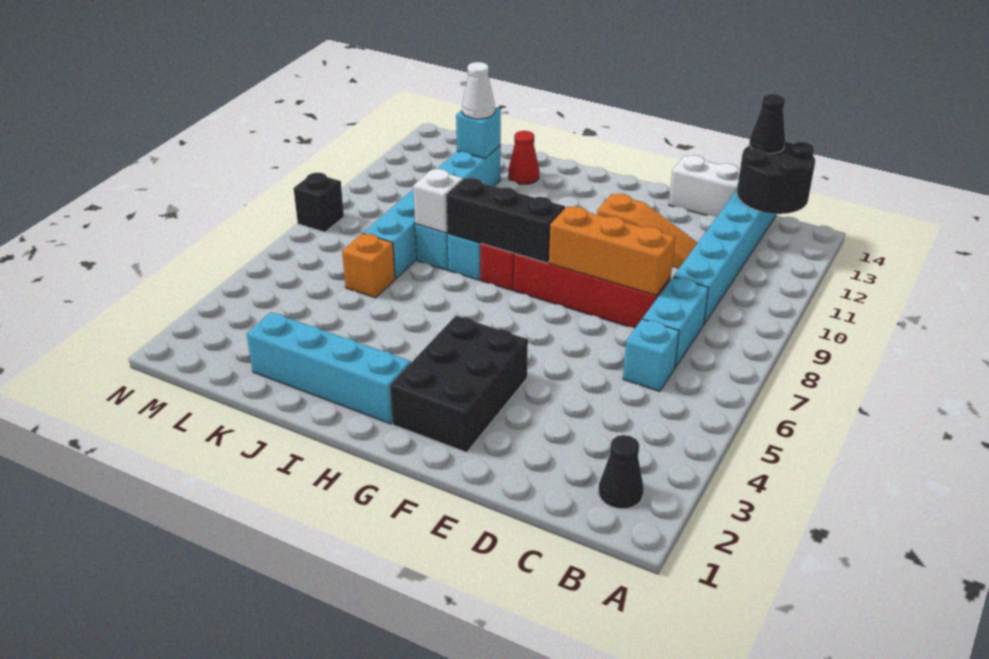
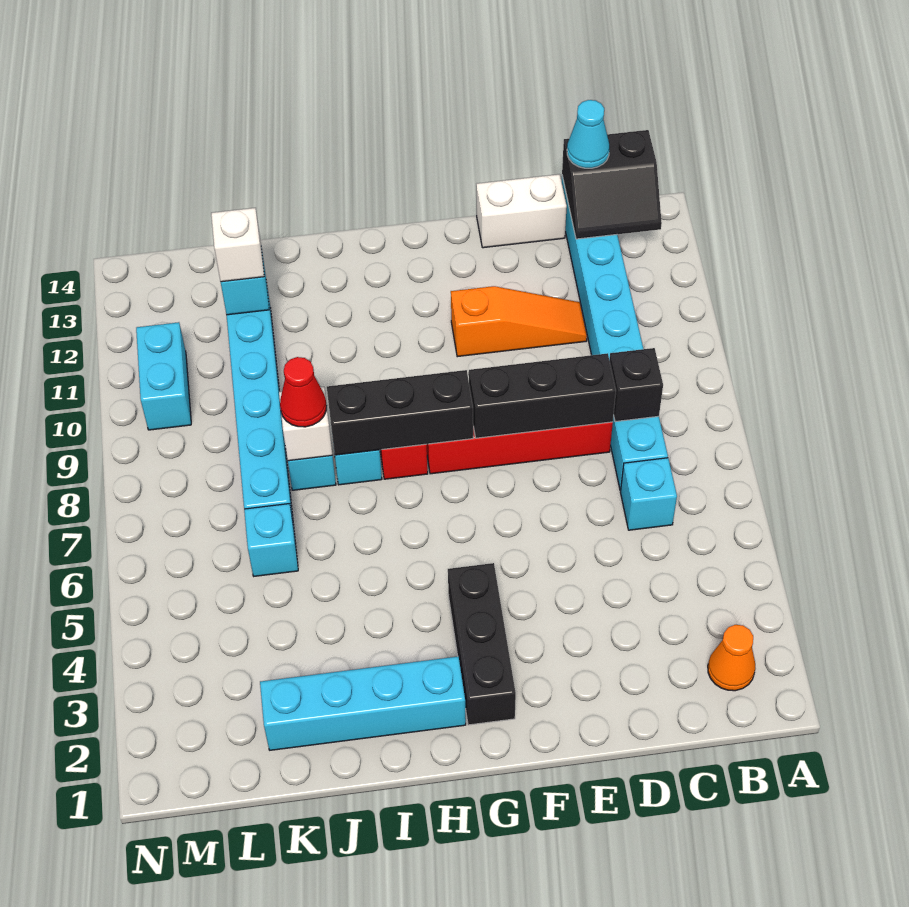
black cone B2 level 1 -> orange cone B2 level 1
black round brick B13:C14 level 2 -> black slope B13:C14 level 2 top 14
black cone C14 level 3 -> cyan cone C14 level 3
orange brick D8:F8 level 2 -> black brick D8:F8 level 2
black brick F2:G4 level 1 -> black brick G2:G4 level 1
red cone J13 level 1 -> red cone J8 level 3
orange brick K6 level 1 -> cyan brick K6 level 1
white cone K12 level 3 -> white brick K12 level 3
none -> cyan brick M10:M11 level 1
black brick N8 level 1 -> black brick C8 level 2

